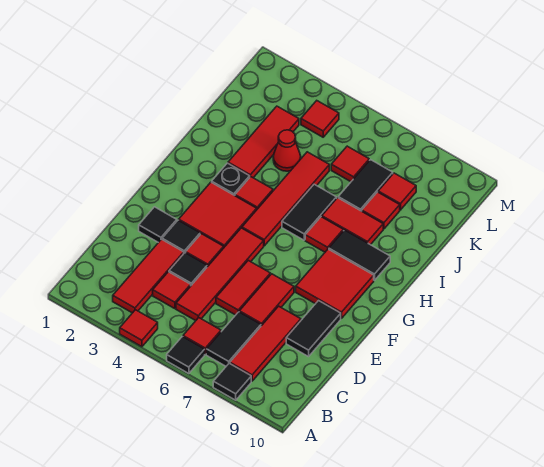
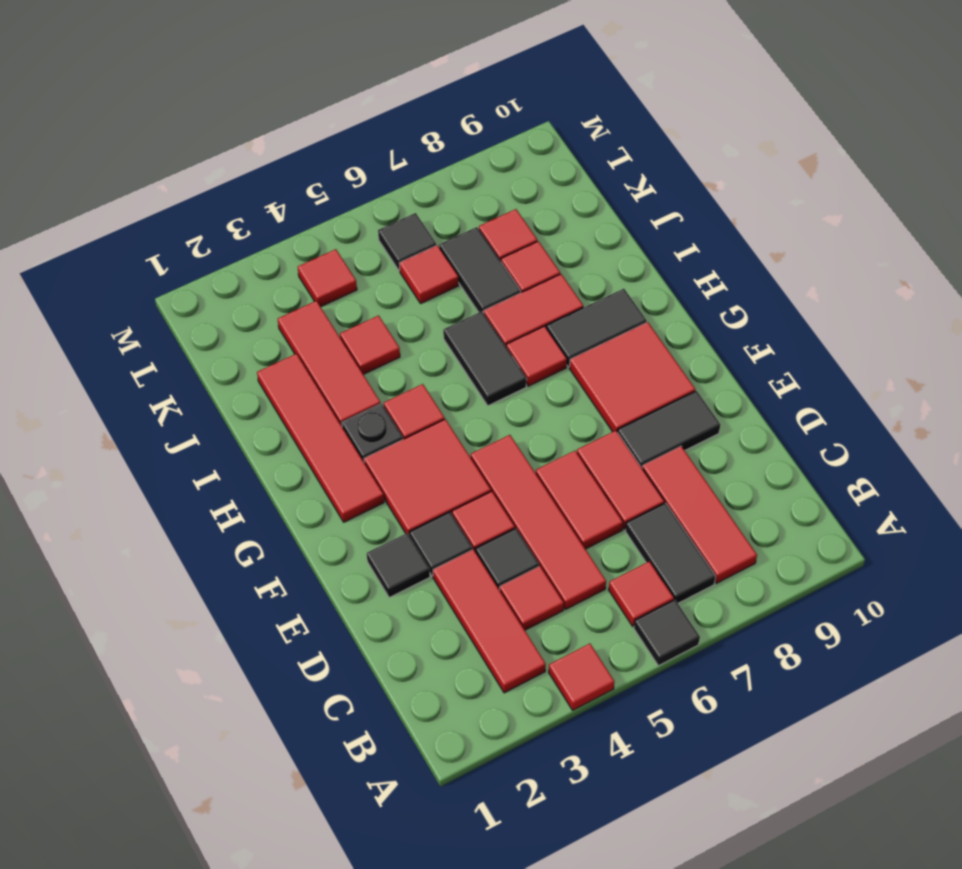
black tile A8 level 1 -> black tile L6 level 1
black tile D9:E9 level 1 -> black tile E8:E9 level 1
red tile G5:J5 level 1 -> red tile G2:J2 level 1
red cone J4 level 1 -> red tile J4 level 1

